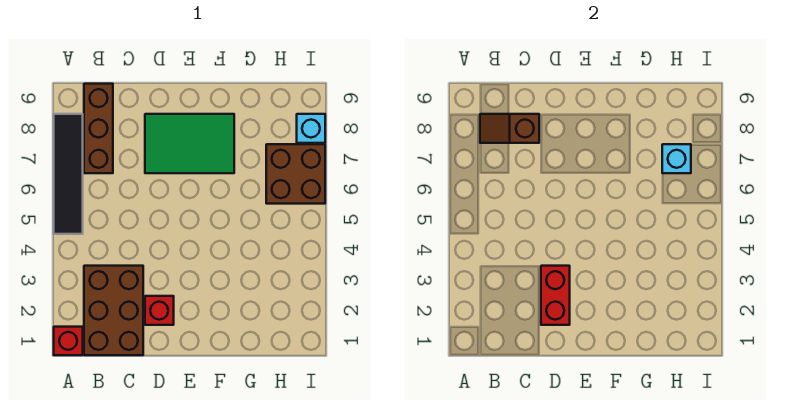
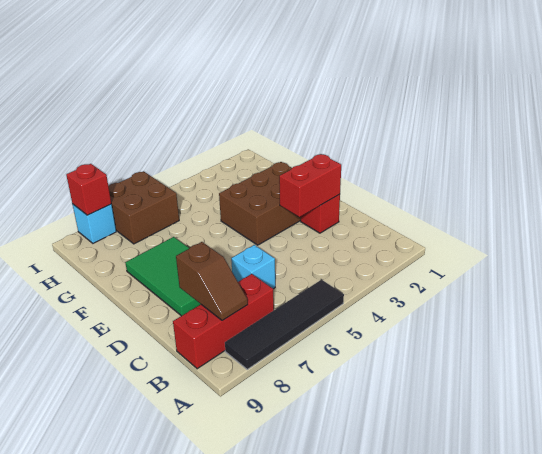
red brick A1 level 1 -> red brick I8 level 2
brown brick B1:C3 level 1 -> brown brick E2:F4 level 1
brown brick B7:B9 level 1 -> red brick B7:B9 level 1
cyan brick H7 level 2 -> cyan brick C6 level 1

